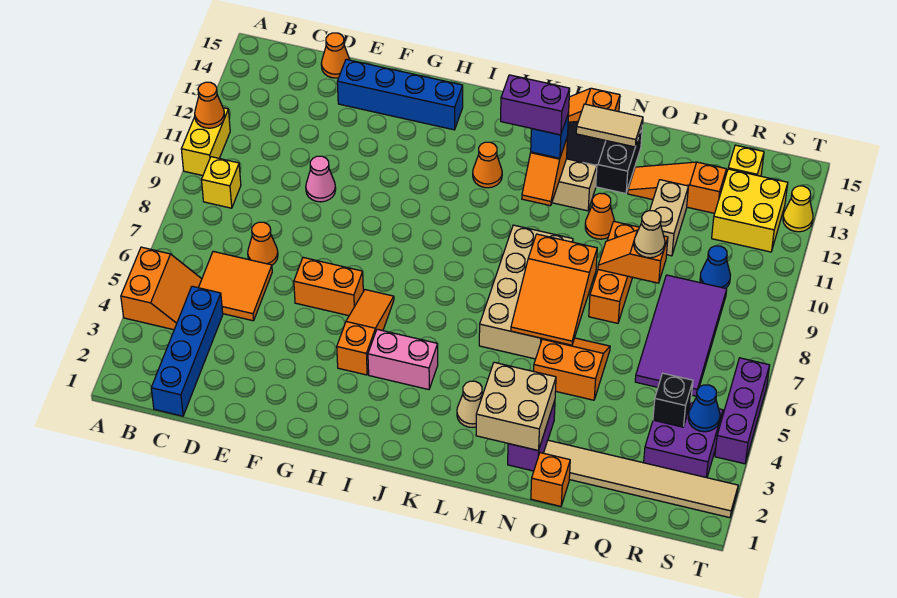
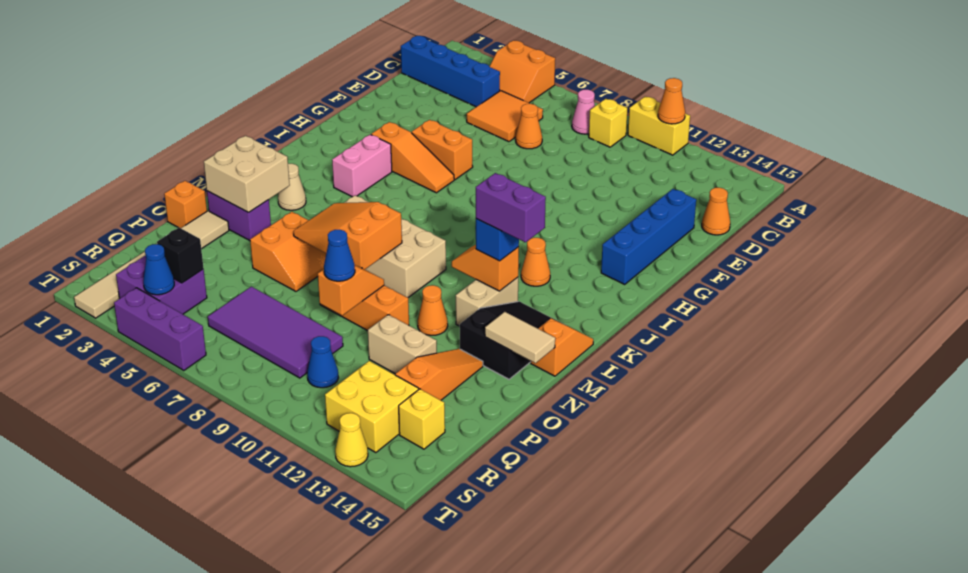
pink cone E10 level 1 -> pink cone B8 level 1
orange brick F6:G6 level 1 -> orange brick G5:G6 level 1
purple brick K12:L12 level 4 -> purple brick L12:L13 level 4
tan tile M14:N14 level 2 -> tan tile N14:N15 level 2
tan cone P9 level 3 -> blue cone P9 level 3

